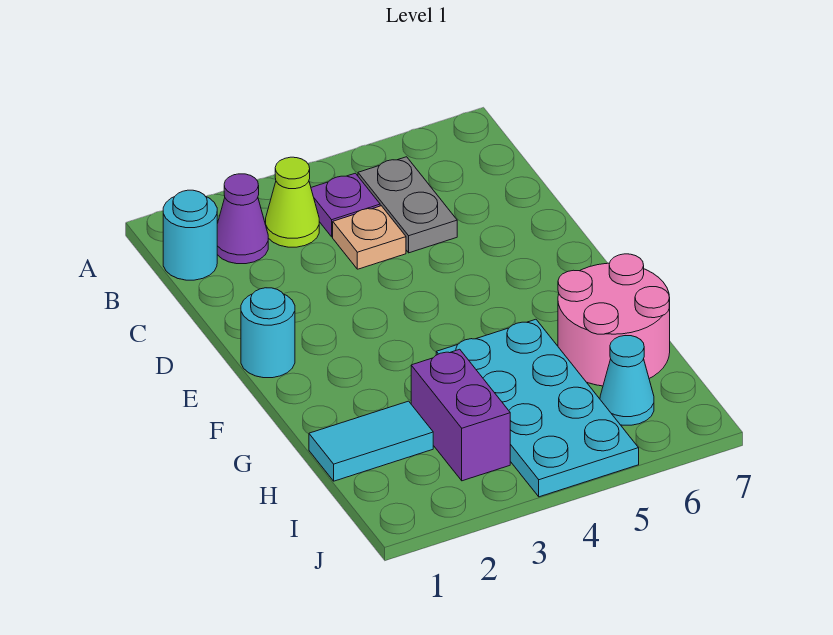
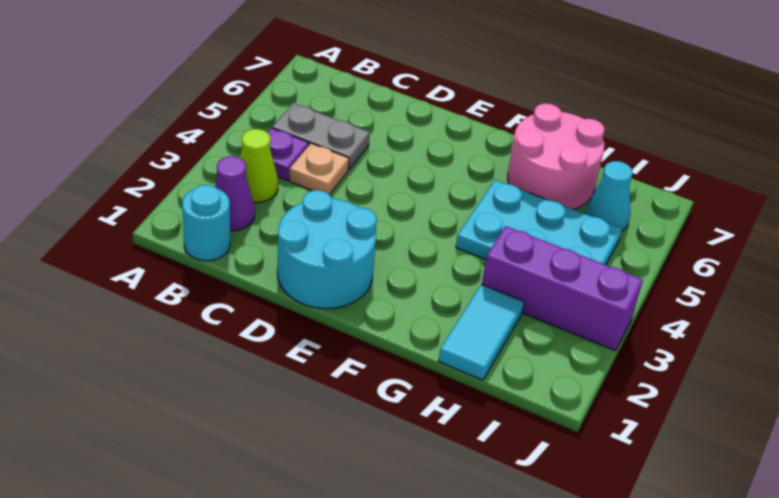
cyan round brick E1 level 1 -> cyan round brick D1:E2 level 1
cyan plate G4:J5 level 1 -> cyan plate G4:I5 level 1
purple brick H3:I3 level 1 -> purple brick H3:J3 level 1

